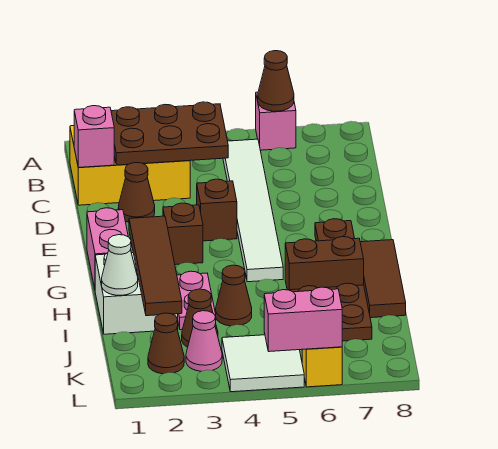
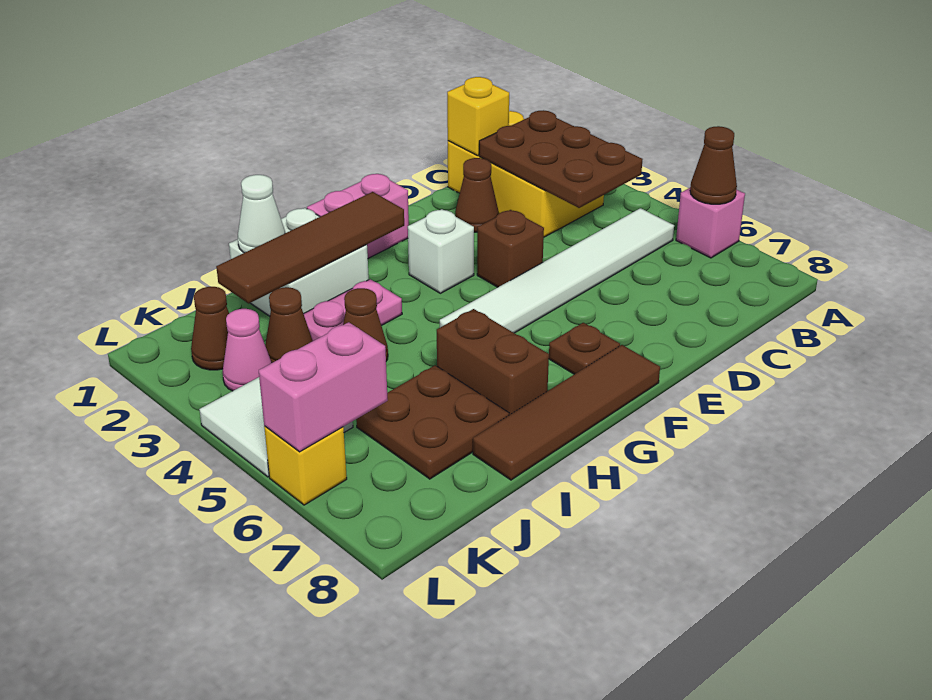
pink brick C1 level 2 -> yellow brick C1 level 2
brown brick F3 level 1 -> white brick F3 level 1
brown tile G8:I8 level 1 -> brown tile F8:I8 level 1
pink brick L5:L6 level 2 -> pink brick K6:L6 level 2

